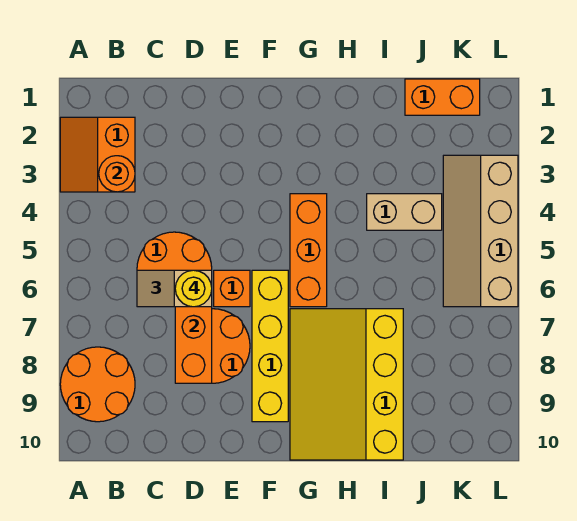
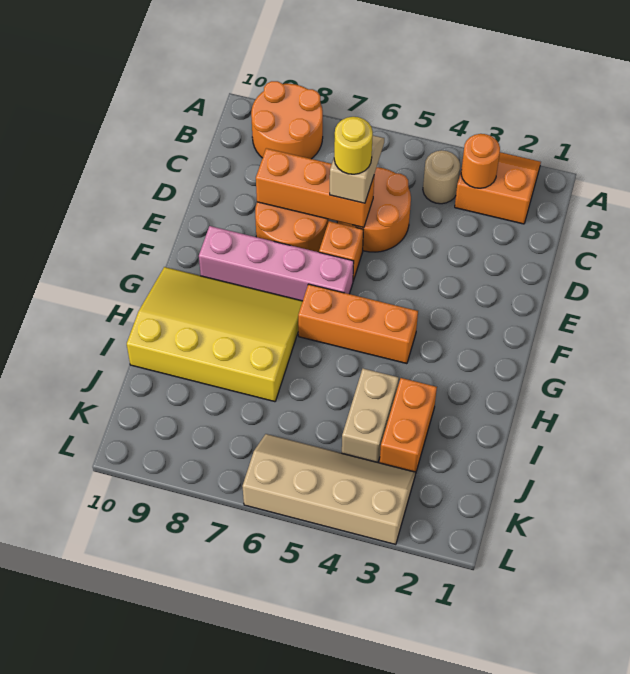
none -> tan round brick B4 level 1
yellow brick F6:F9 level 1 -> pink brick F6:F9 level 1
orange brick J1:K1 level 1 -> orange brick I3:J3 level 1

